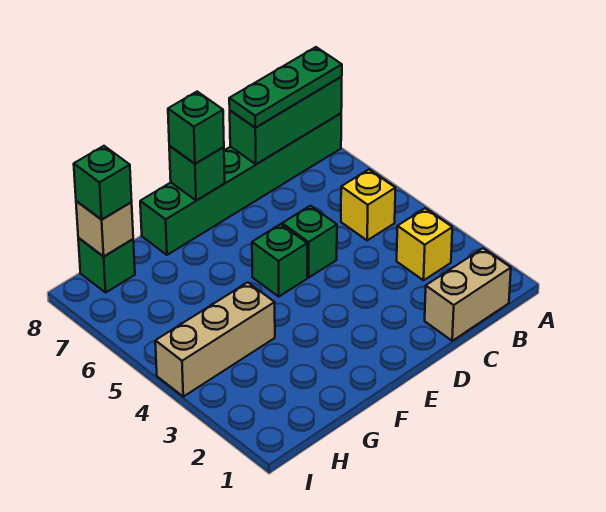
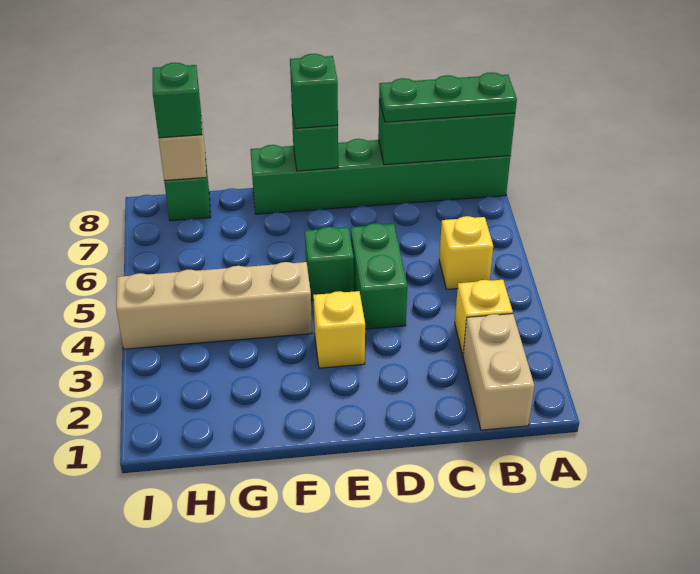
tan brick B1:C1 level 1 -> tan brick B1:B2 level 1
green brick D5 level 1 -> green brick D4:D5 level 1
none -> yellow brick E3 level 1
tan brick G4:I4 level 1 -> tan brick F4:I4 level 1

